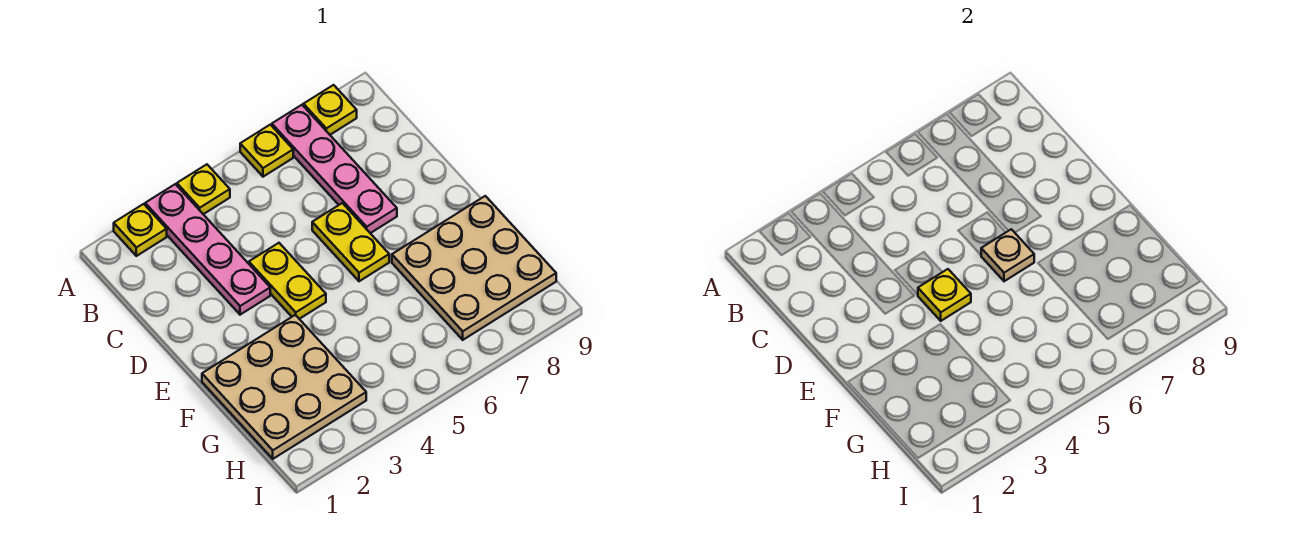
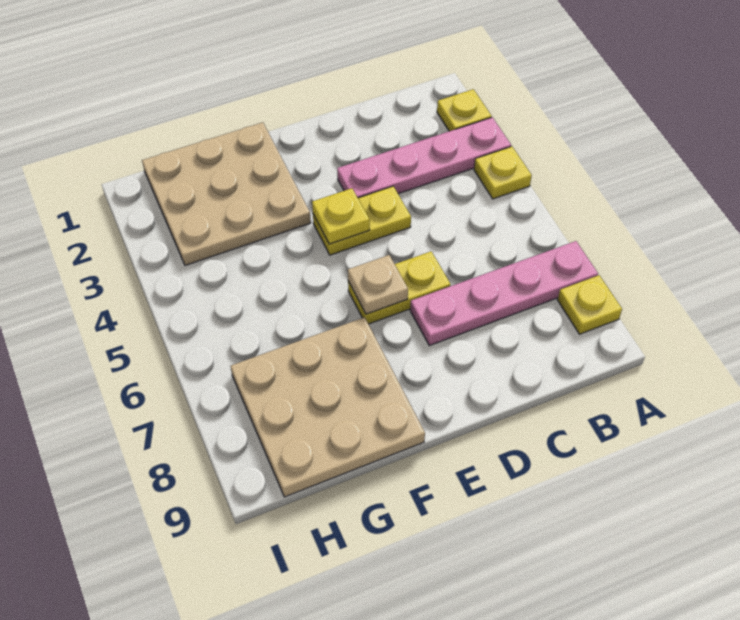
yellow plate A6 level 1 -> none

